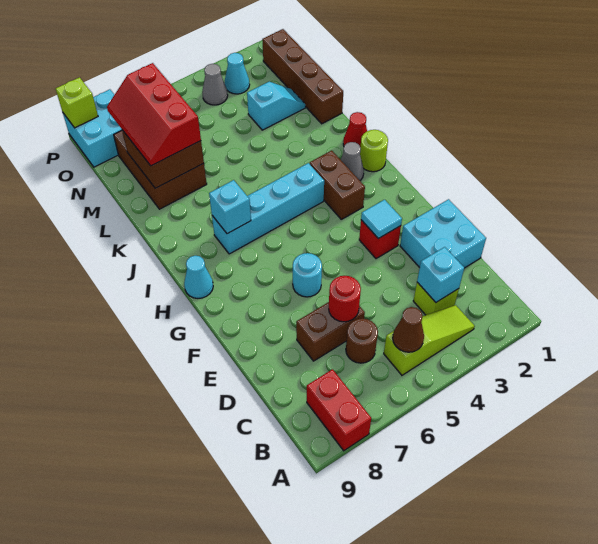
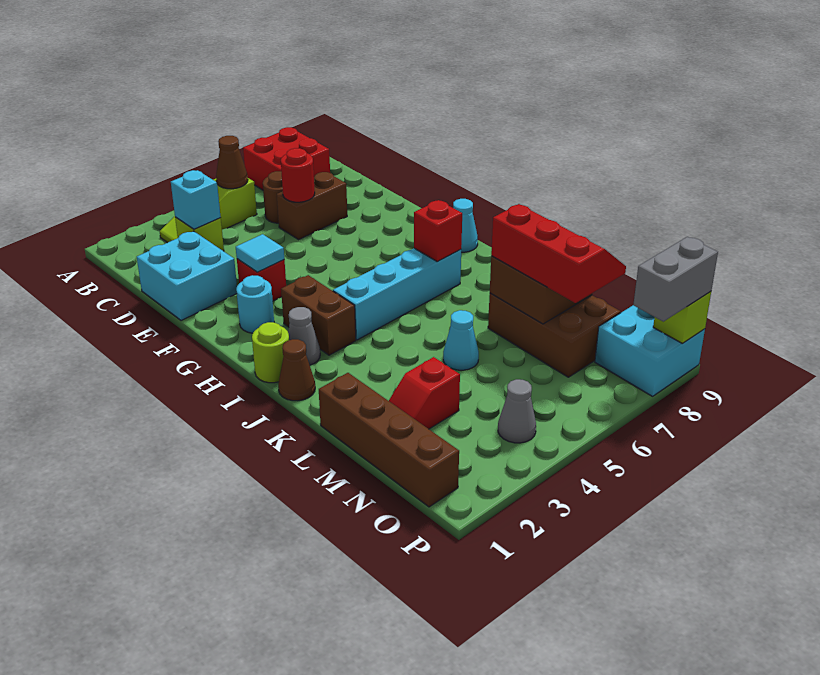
red brick A8:B8 level 1 -> red brick A7:B8 level 1
cyan round brick F6 level 1 -> cyan round brick G2 level 1
cyan brick I7 level 2 -> red brick I7 level 2
red cone J1 level 1 -> brown cone J1 level 1
cyan slope M2:M3 level 1 top 3 -> red slope M2:M3 level 1 top 3
cyan cone O3 level 1 -> cyan cone L5 level 1
none -> grey brick P8:P9 level 3

